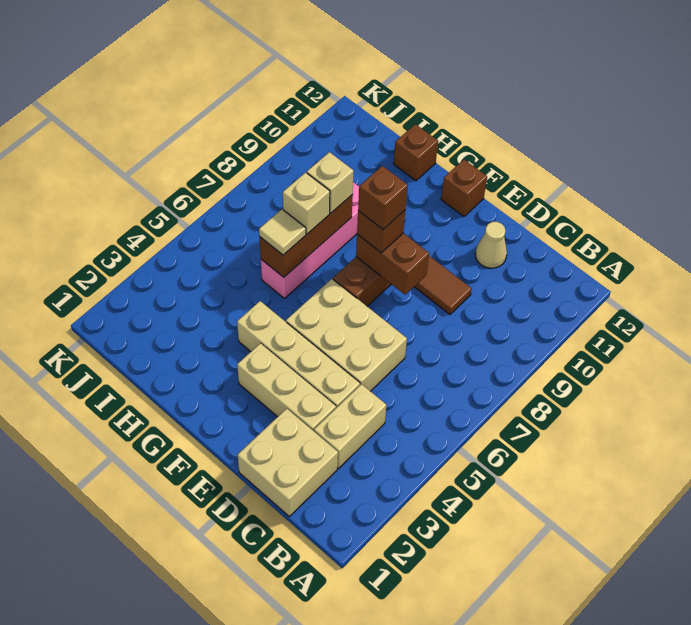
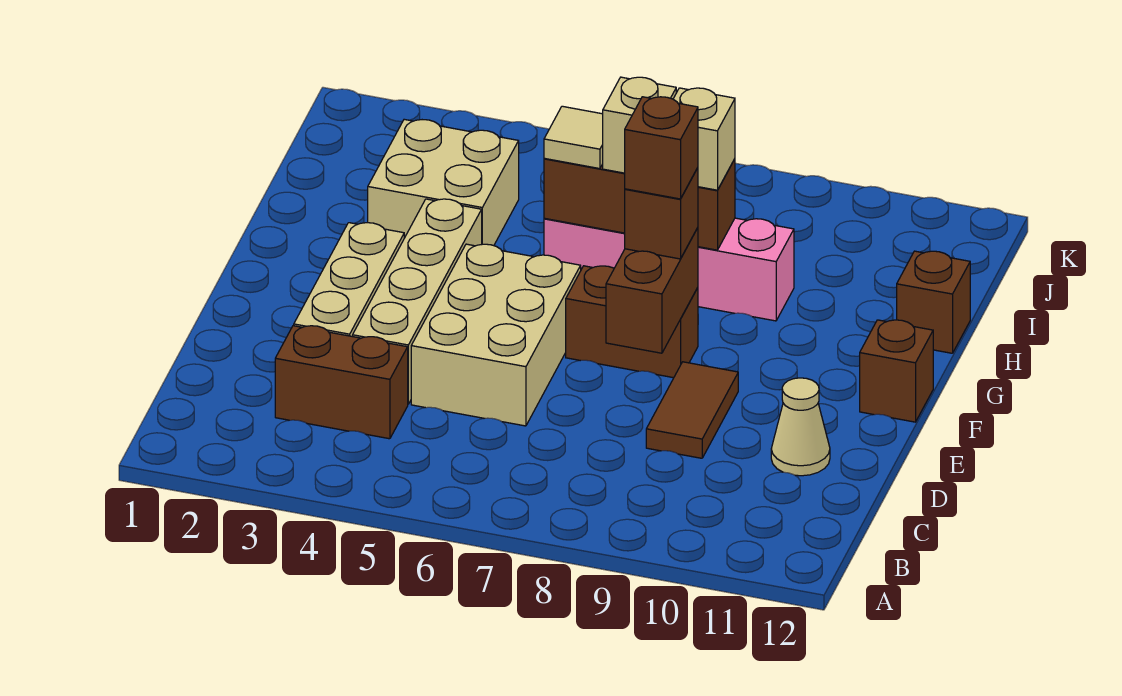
tan brick C1:D2 level 1 -> tan brick H3:I4 level 1
tan brick C3:C4 level 1 -> brown brick C3:C4 level 1

